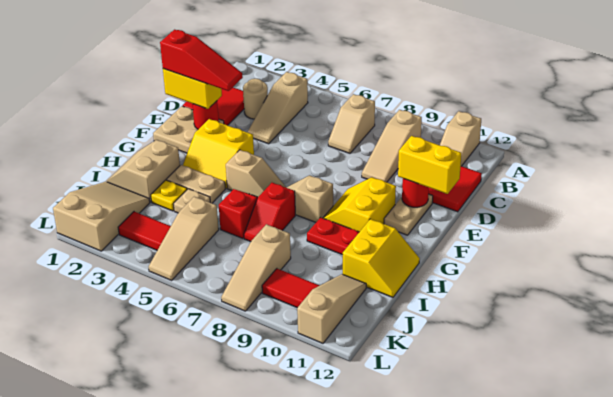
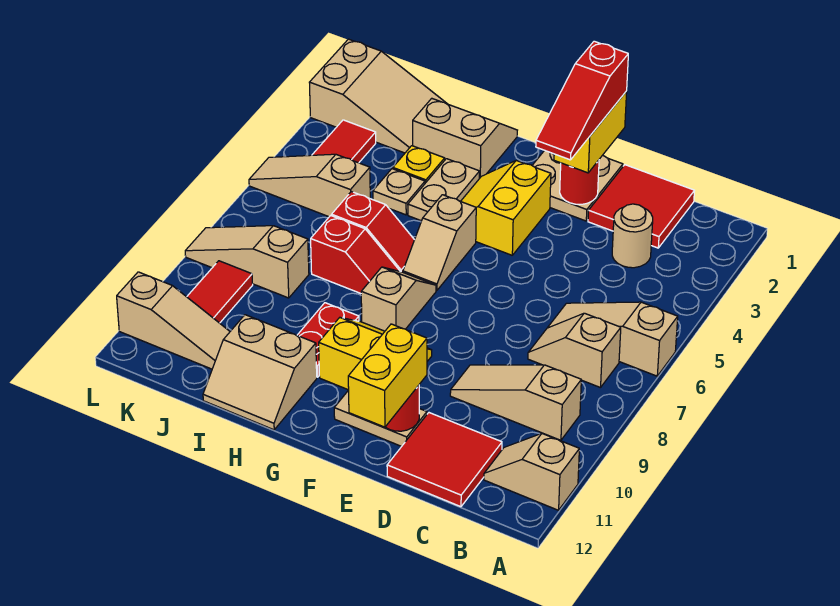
tan slope B4:D4 level 1 top B -> tan slope A6:C6 level 1 top A
red slope H7:I7 level 1 top H -> red slope H7:I7 level 1 top I
yellow slope H11:I12 level 1 top 11 -> tan slope H11:I12 level 1 top 11

